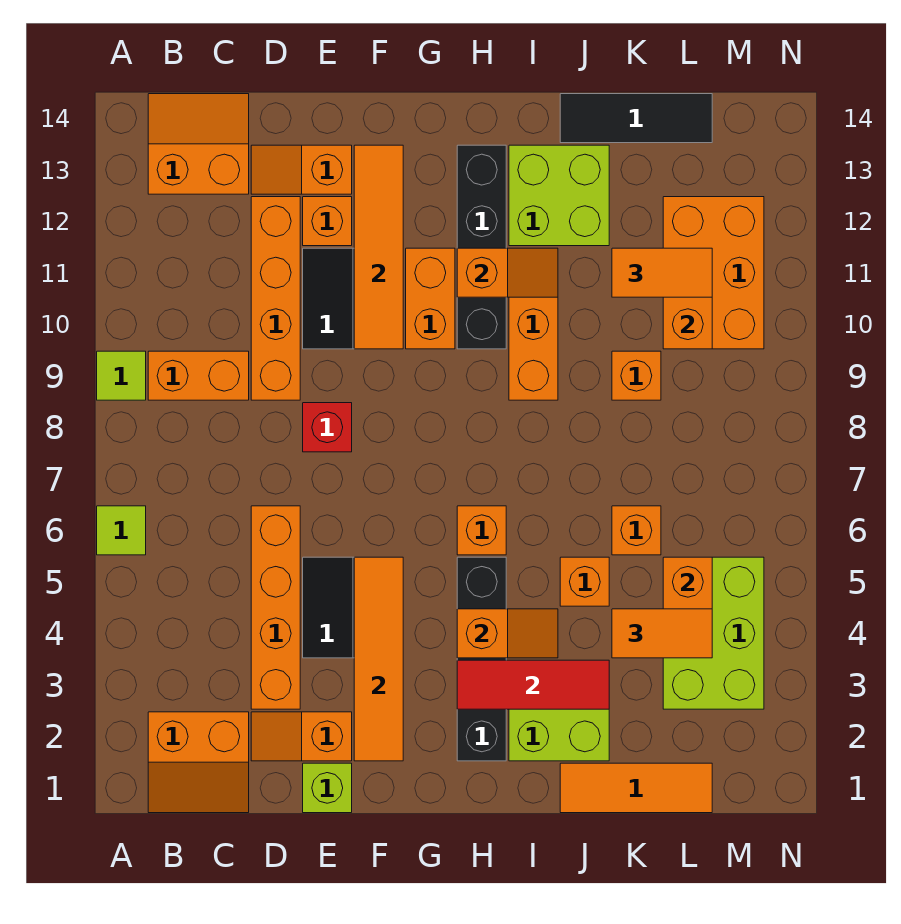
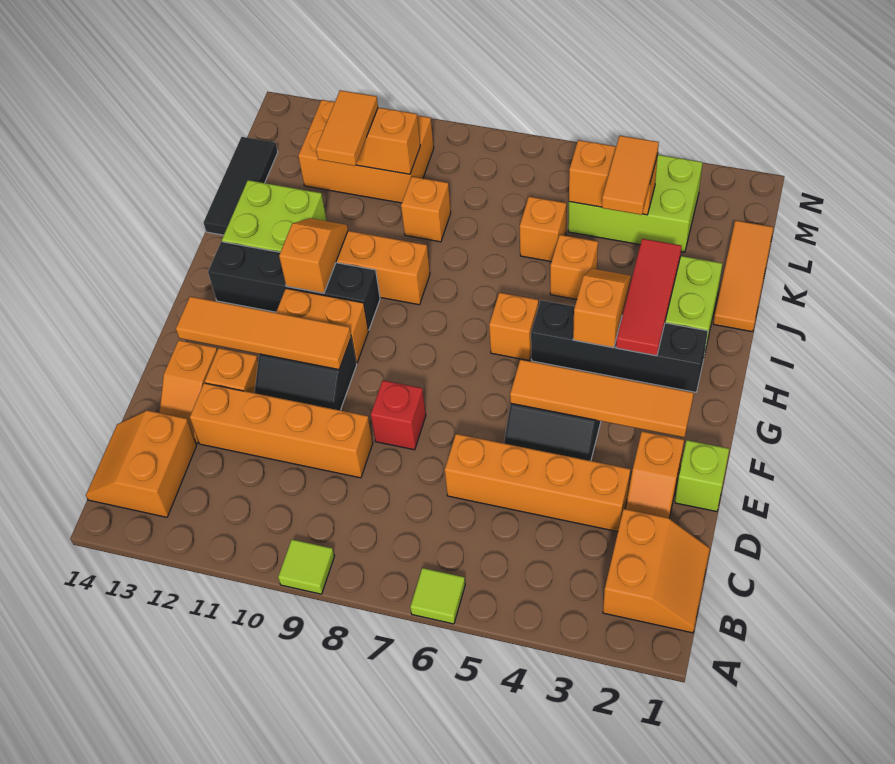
orange brick B9:C9 level 1 -> none

